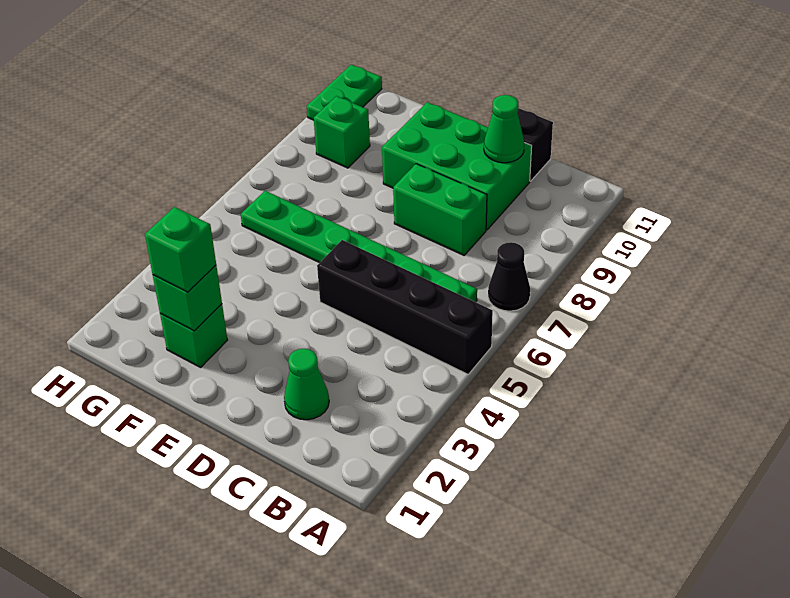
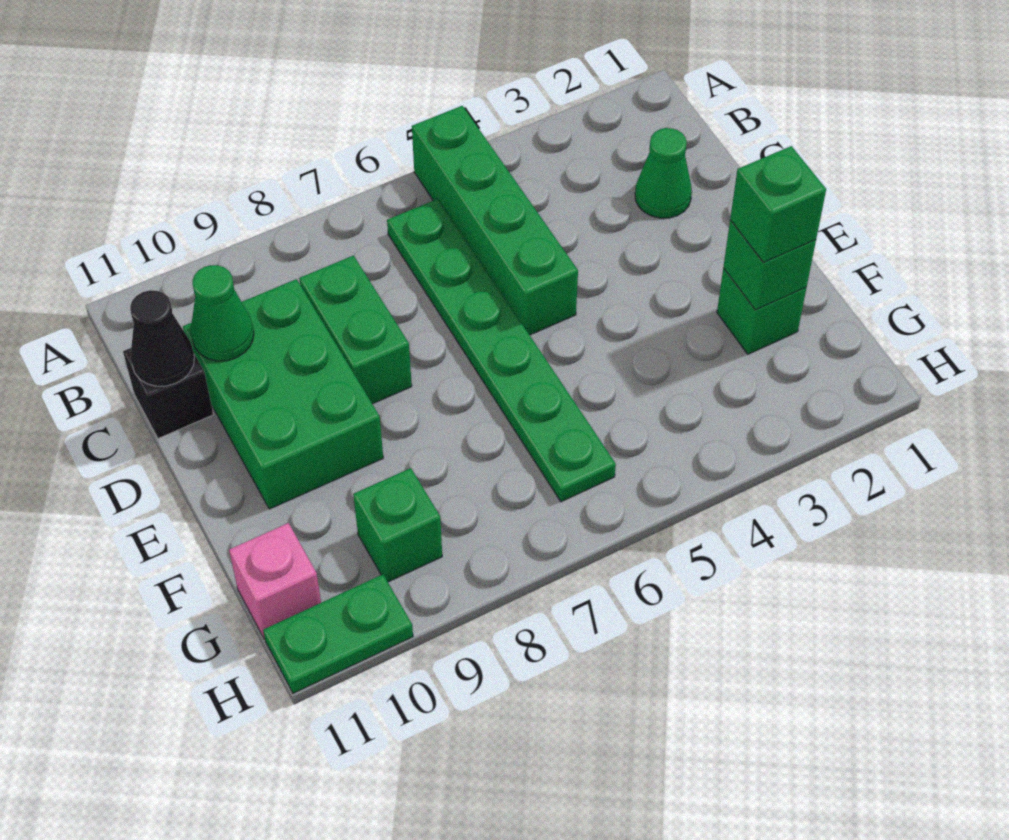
black brick A5:D5 level 1 -> green brick A5:D5 level 1
black cone A7 level 1 -> black cone C11 level 2
none -> pink brick G11 level 1

